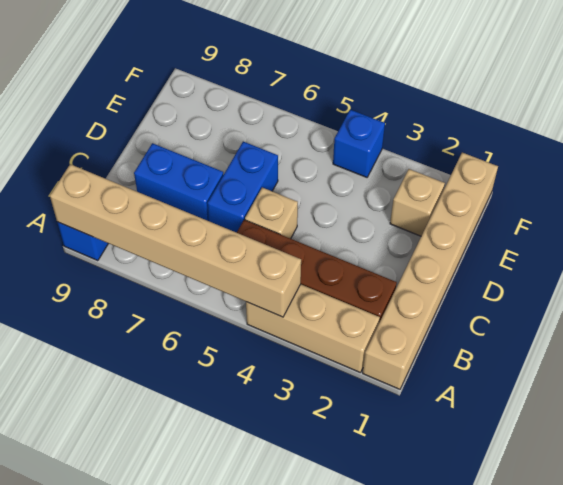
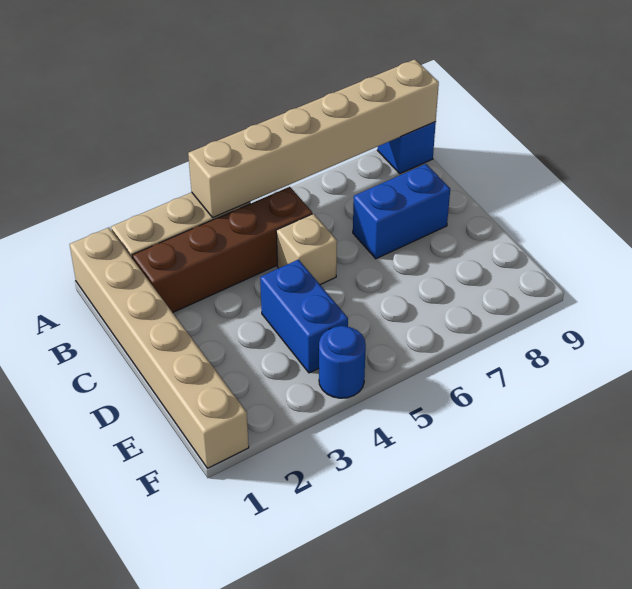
blue brick C6:D6 level 1 -> blue brick D4:E4 level 1
tan brick E2 level 1 -> none
blue brick F4 level 1 -> blue round brick F4 level 1

